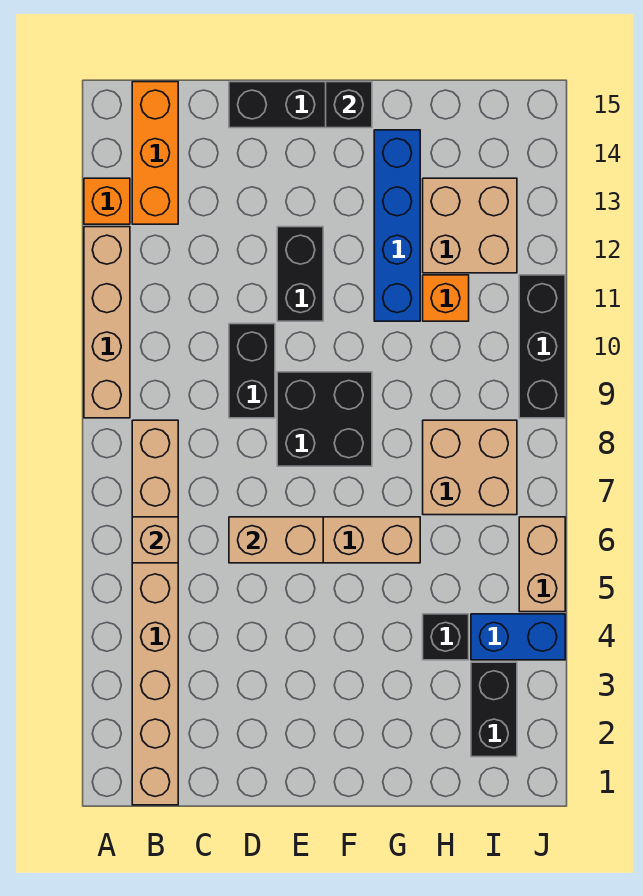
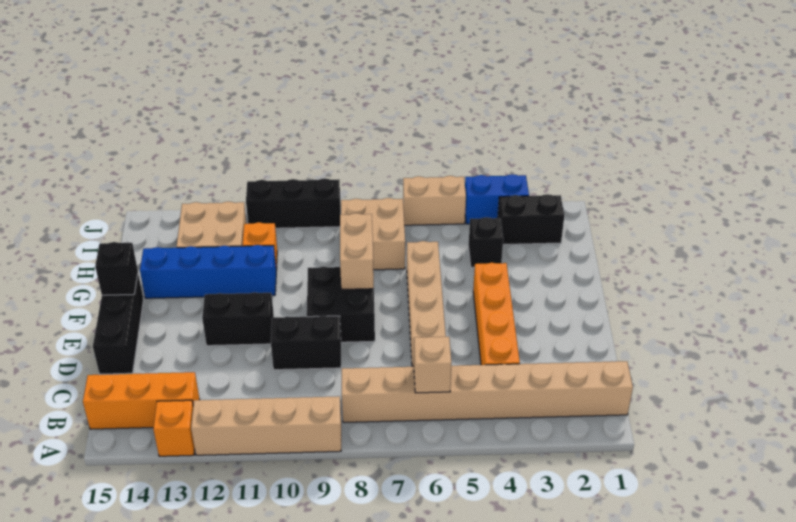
none -> orange brick C4:F4 level 1
tan brick D6:E6 level 2 -> tan brick F8:G8 level 2
blue brick I4:J4 level 1 -> blue brick J3:J4 level 1

